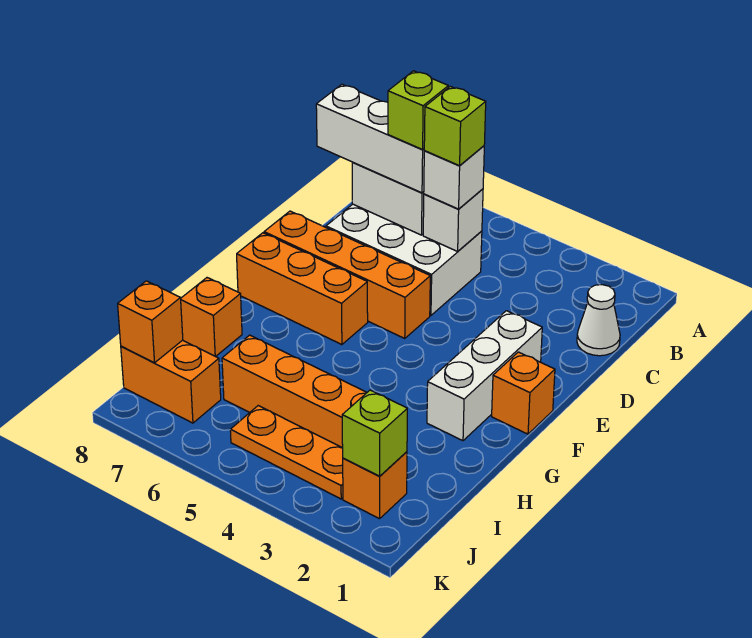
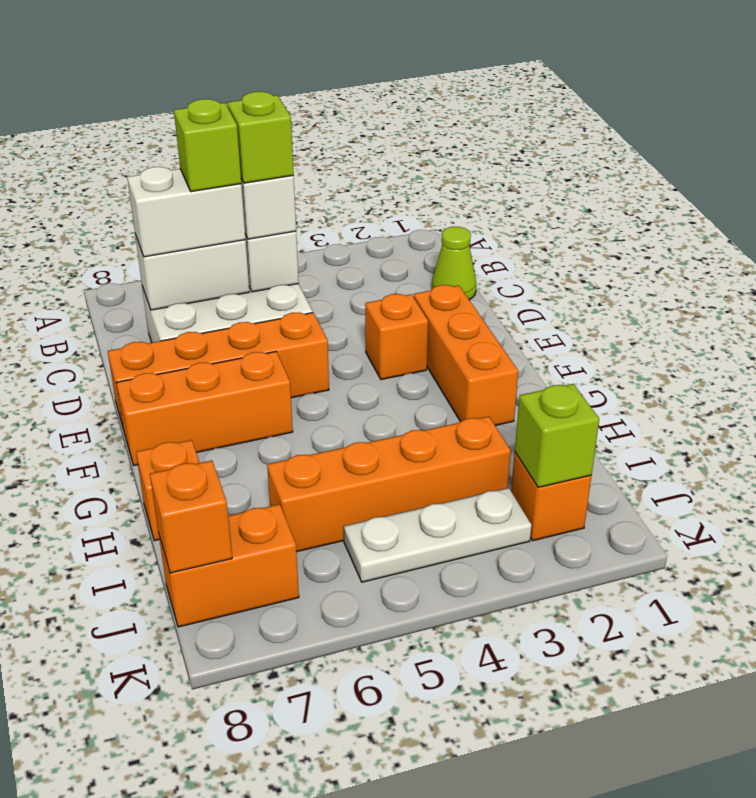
white cone C1 level 1 -> lime cone C1 level 1
white brick C6:C8 level 3 -> white brick C6:C7 level 3
white brick E2:G2 level 1 -> orange brick E2:G2 level 1
orange brick F1 level 1 -> orange brick E3 level 1
orange plate J3:J5 level 1 -> white plate J3:J5 level 1

